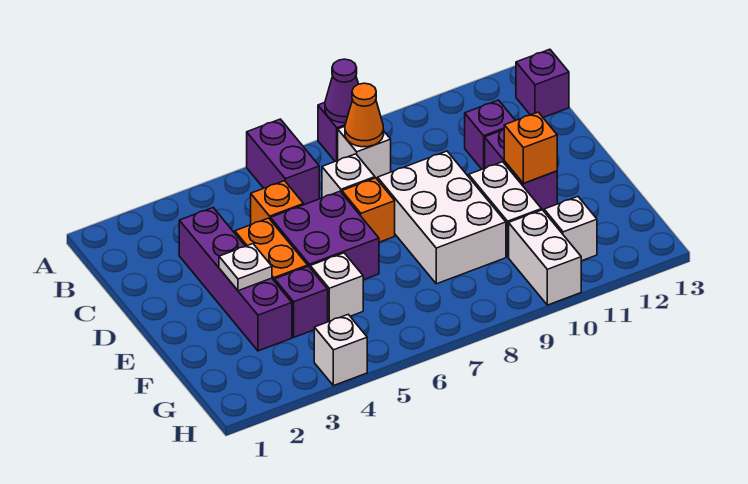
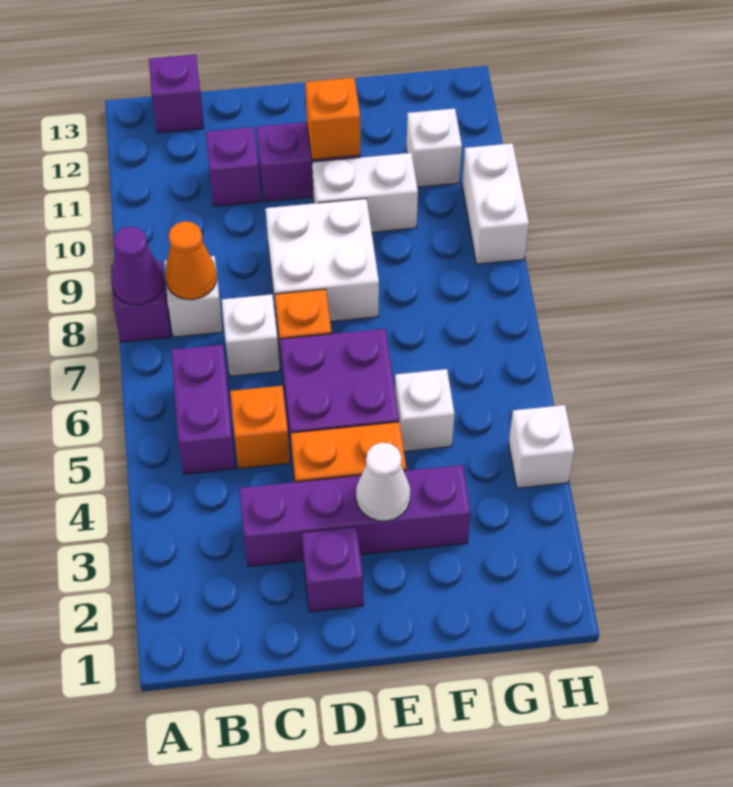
purple brick A6:B6 level 1 -> purple brick B5:B6 level 1
white brick D8:F9 level 1 -> white brick D8:E9 level 1
white plate E3 level 2 -> white cone E3 level 2
purple brick F4 level 1 -> purple brick D2 level 1
white brick G10:H10 level 1 -> white brick H9:H10 level 1

